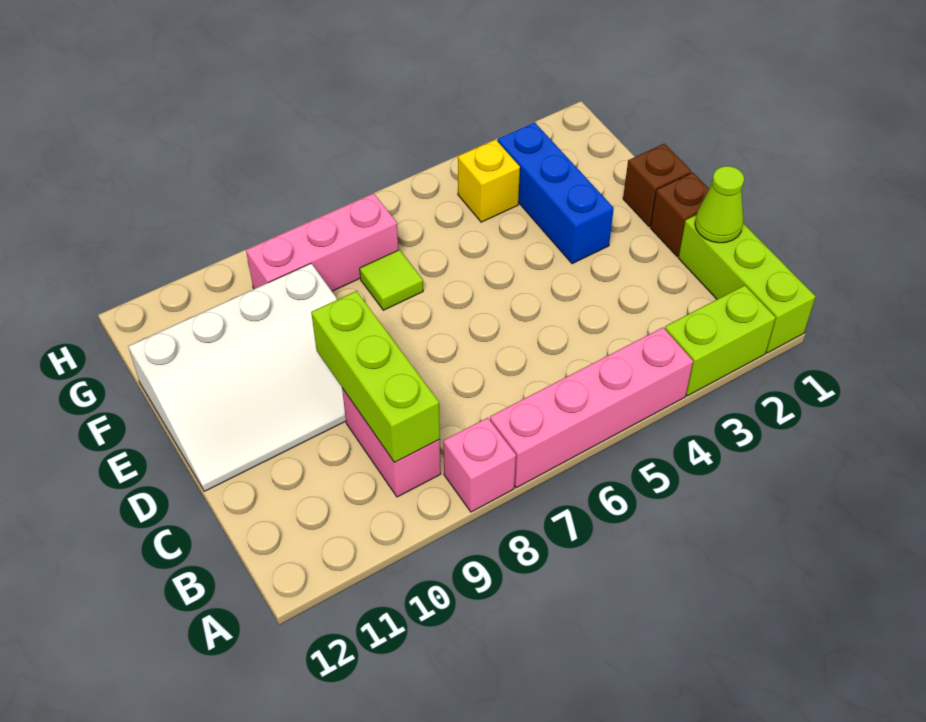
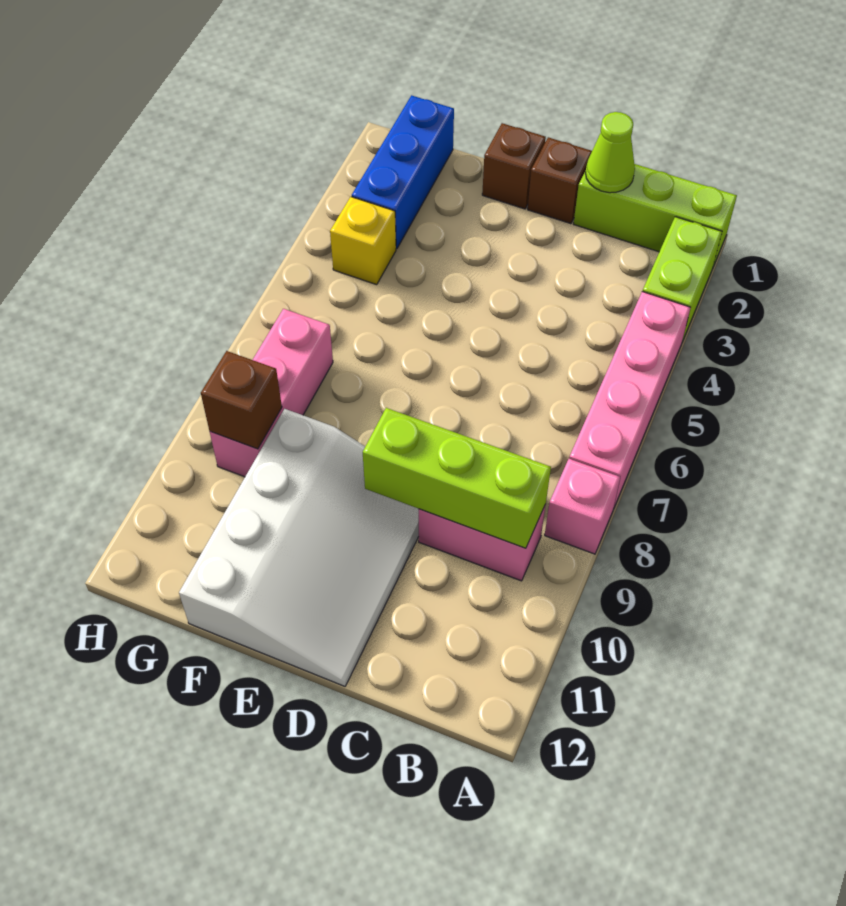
blue brick E3:G3 level 1 -> blue brick G1:G3 level 1
lime tile F7 level 1 -> none
none -> brown brick G9 level 2

